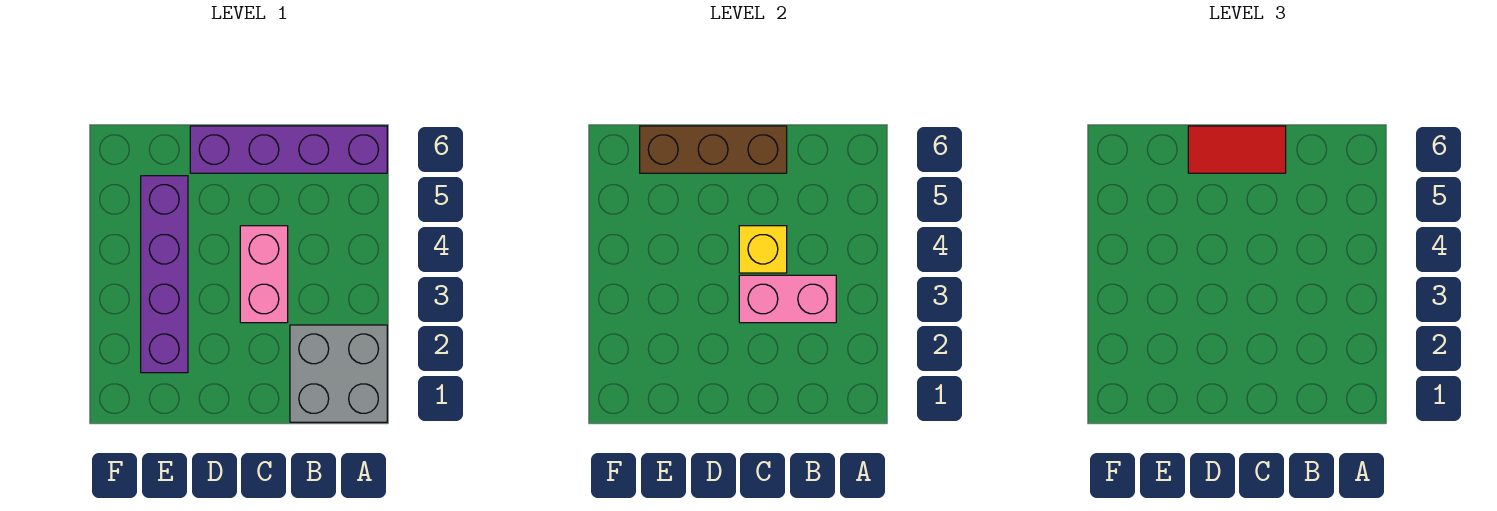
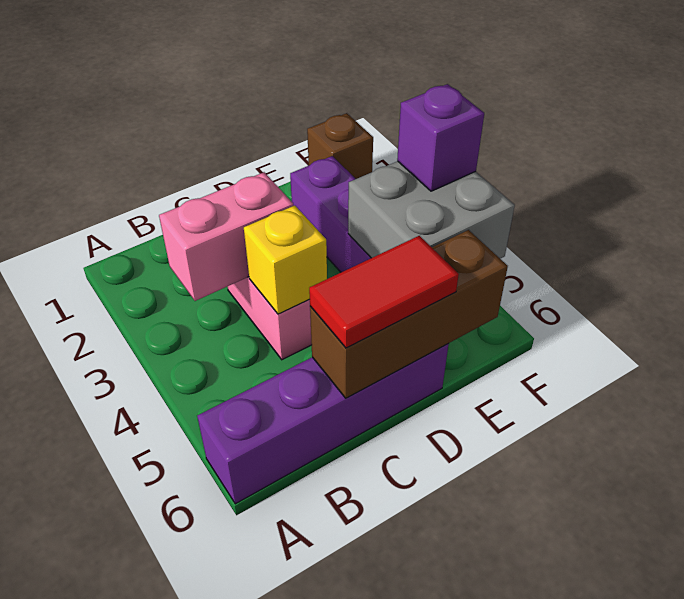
grey brick A1:B2 level 1 -> grey brick E4:F5 level 2
none -> brown brick F1 level 1
none -> purple brick F4 level 3

